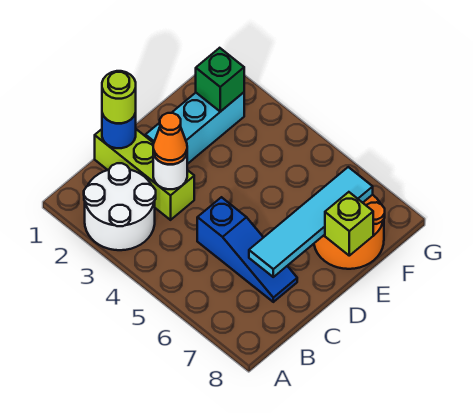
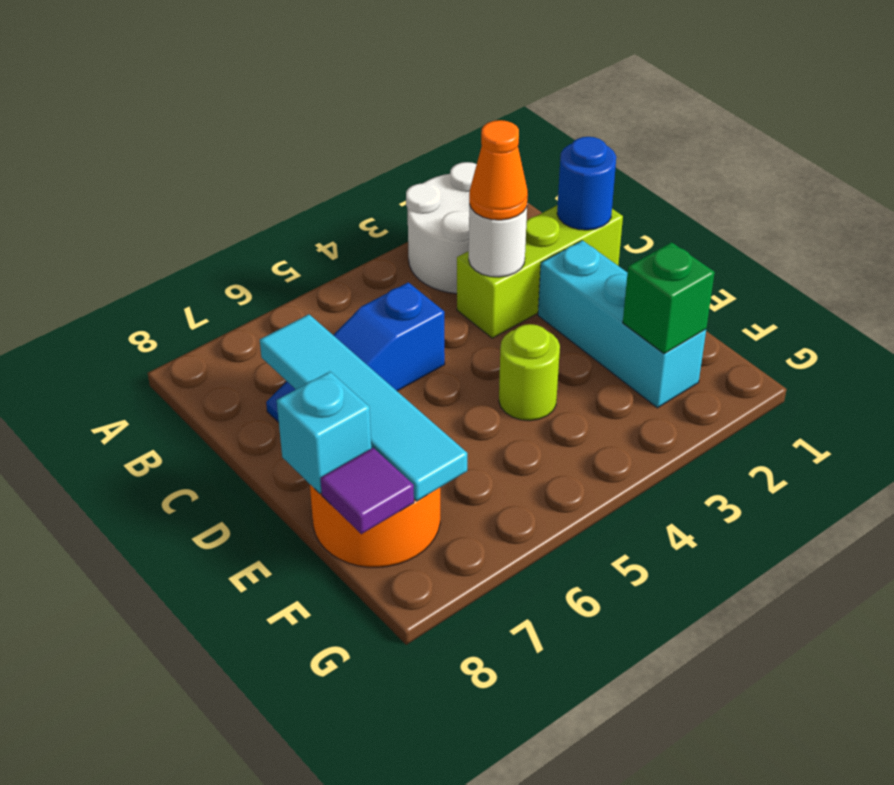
lime round brick C1 level 3 -> lime round brick E4 level 1
lime brick E8 level 2 -> cyan brick E8 level 2
none -> purple tile F8 level 2

